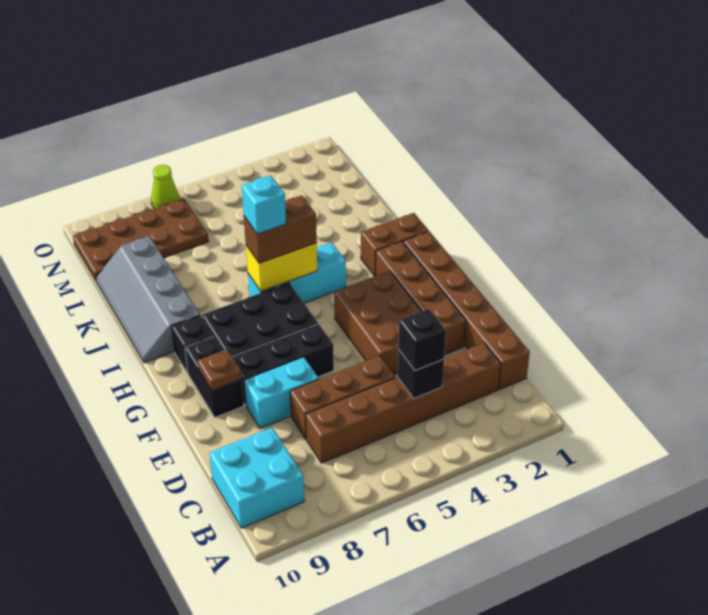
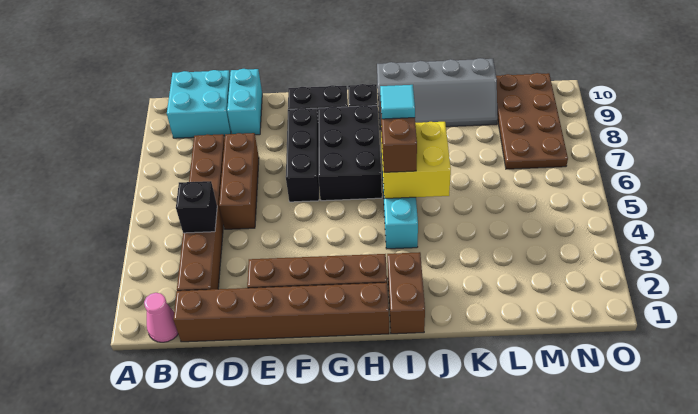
none -> pink cone B1 level 1
black brick C4 level 3 -> none
brown brick E3:G4 level 1 -> none
cyan brick E7:E8 level 1 -> cyan brick D9:D10 level 1
brown plate F9 level 2 -> none
yellow brick I5:I6 level 2 -> yellow brick I5:J6 level 2
cyan brick I6 level 4 -> cyan tile I6 level 4
grey slope I9:L10 level 1 top 9 -> grey slope I9:L10 level 1 top 10
lime cone O7 level 1 -> none

